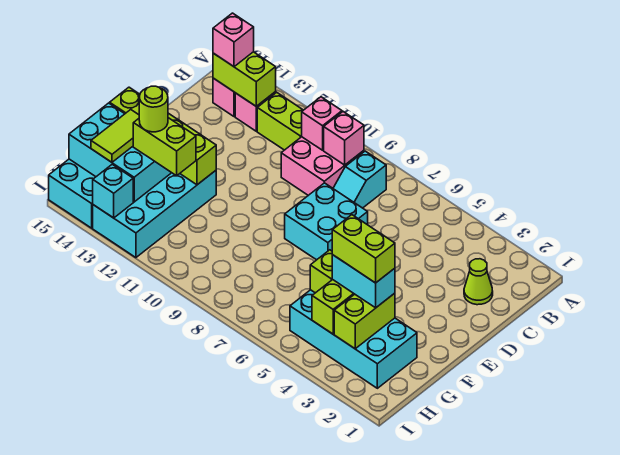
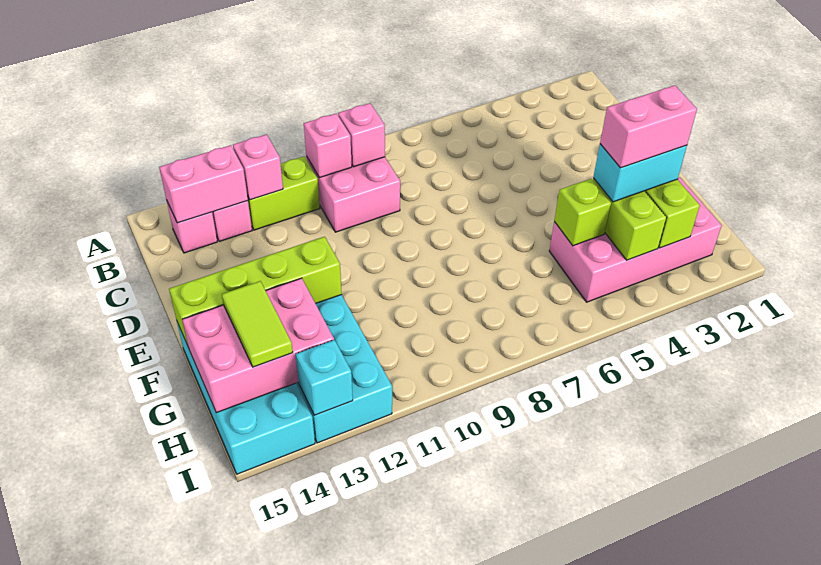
cyan slope B8:C8 level 1 top B -> none
lime brick B13:B14 level 2 -> pink brick B13:B14 level 2
pink brick B14 level 3 -> pink brick B12 level 2
lime cone C2 level 1 -> none
cyan brick D7:E8 level 1 -> none
cyan brick G2:H5 level 1 -> pink brick G2:H5 level 1
lime brick G3:G4 level 4 -> pink brick G3:G4 level 4
lime brick G12:G13 level 3 -> none
cyan brick G13:H15 level 2 -> pink brick G13:H15 level 2
lime round brick G13 level 4 -> none

